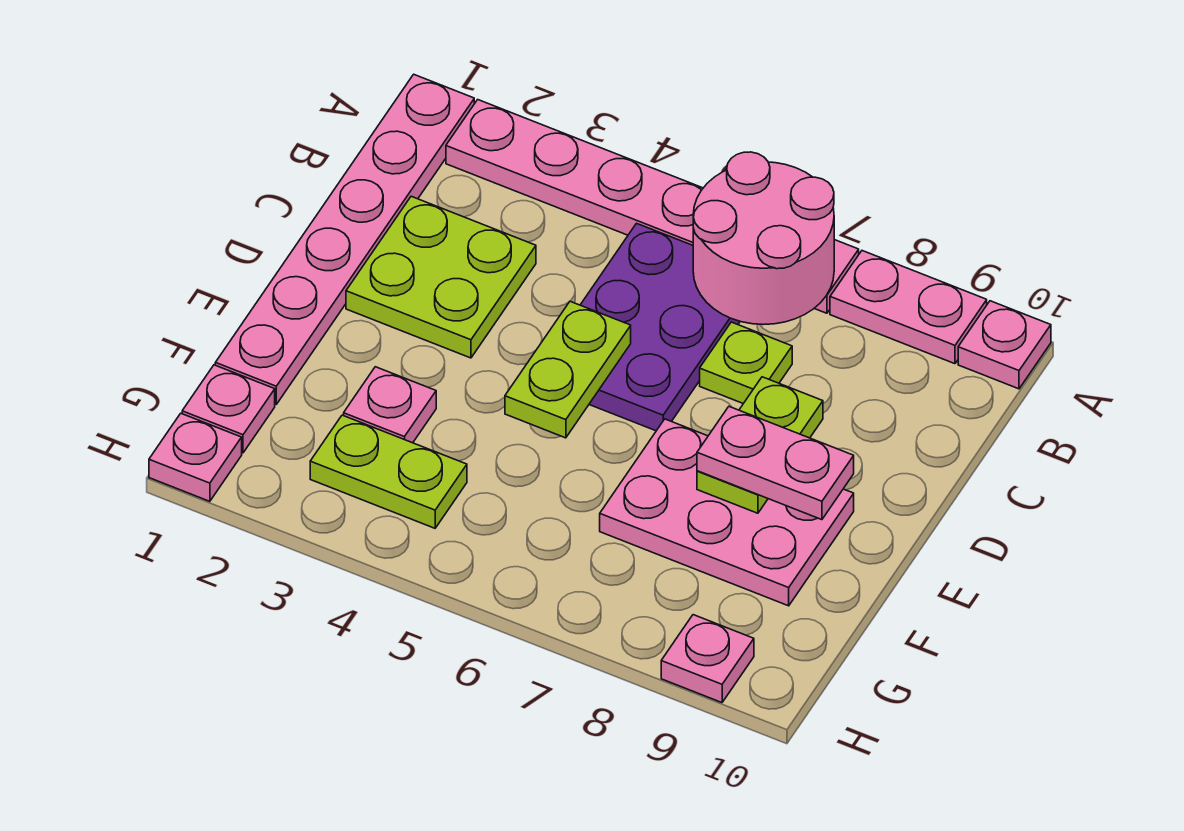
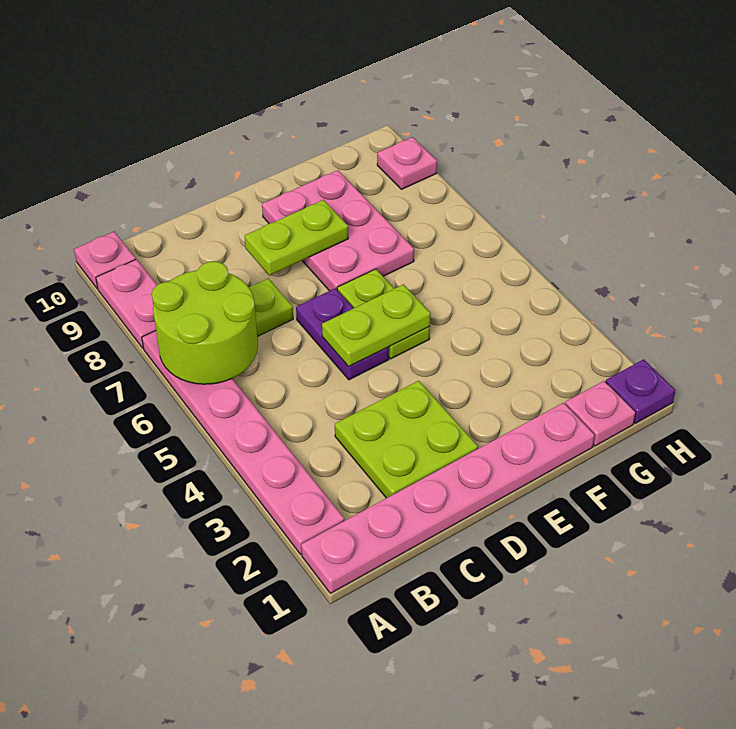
pink round brick A6:B7 level 2 -> lime round brick A6:B7 level 2
purple plate B5:D6 level 1 -> purple plate D5:D6 level 1
pink plate E8:E9 level 3 -> none
pink plate F3 level 1 -> none
lime plate G3:G4 level 1 -> lime plate E5:E6 level 1
pink plate H1 level 1 -> purple plate H1 level 1

